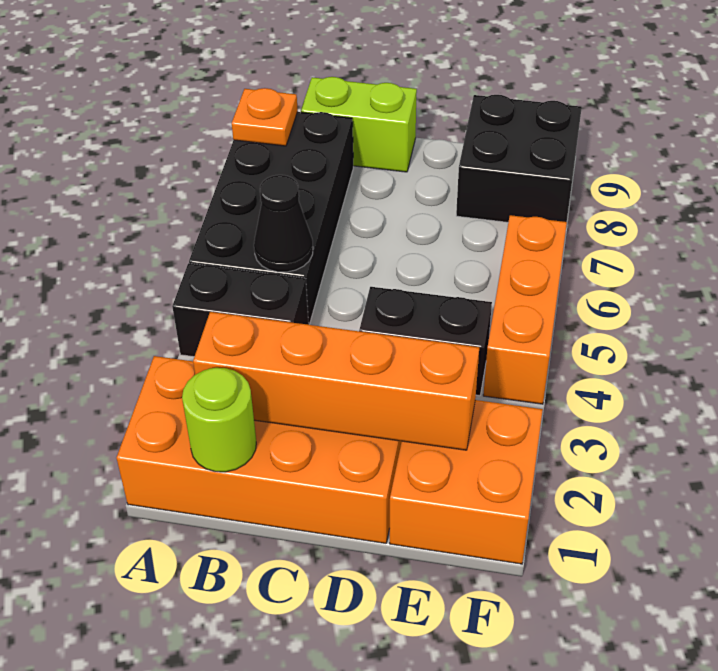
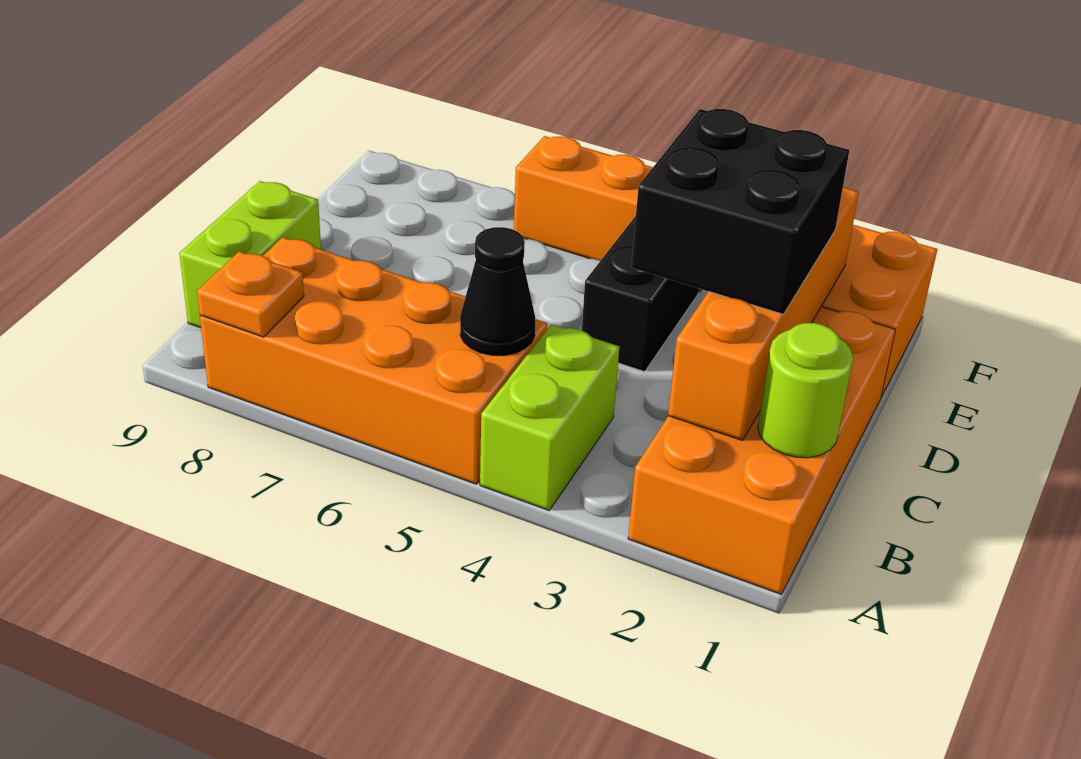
black brick A4:B4 level 1 -> lime brick A4:B4 level 1
black brick A5:B8 level 1 -> orange brick A5:B8 level 1
black brick E8:F9 level 1 -> black brick C2:D3 level 3

